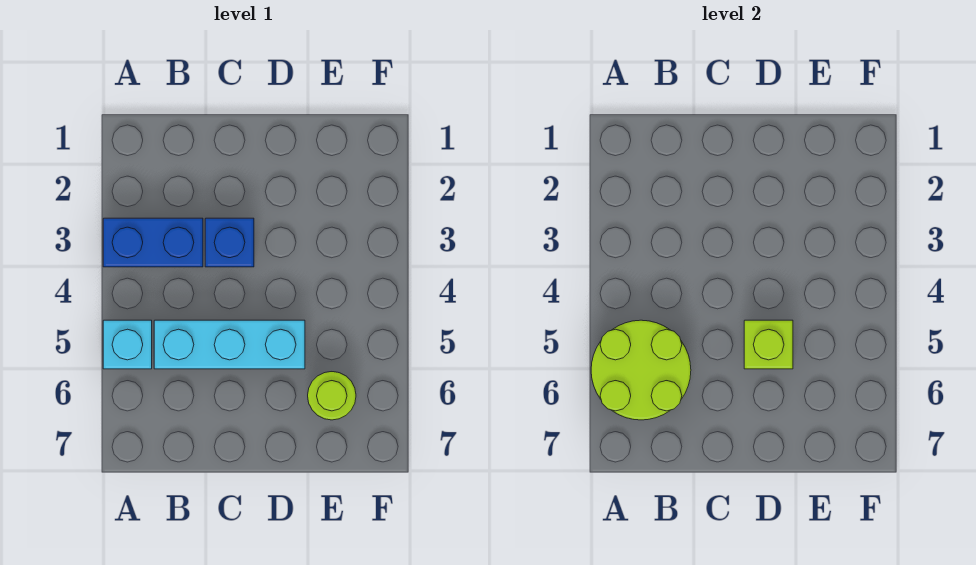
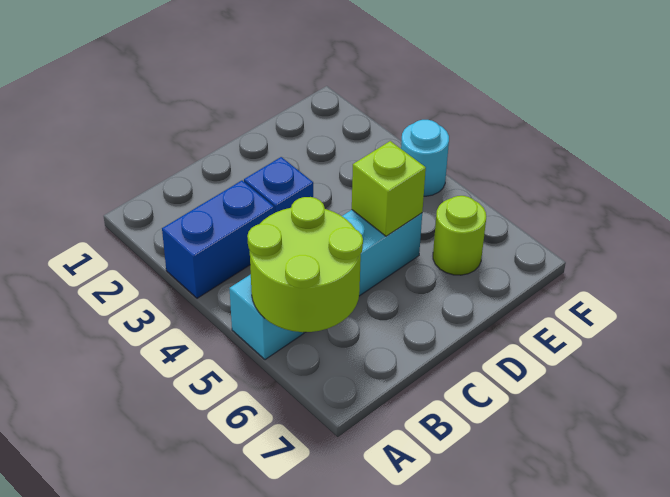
none -> cyan round brick F4 level 1

